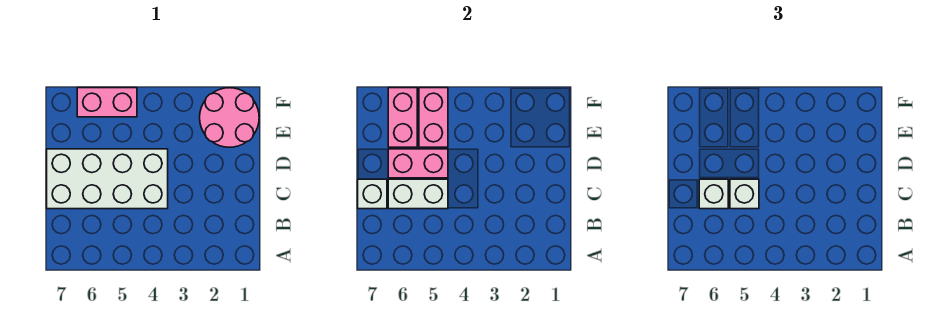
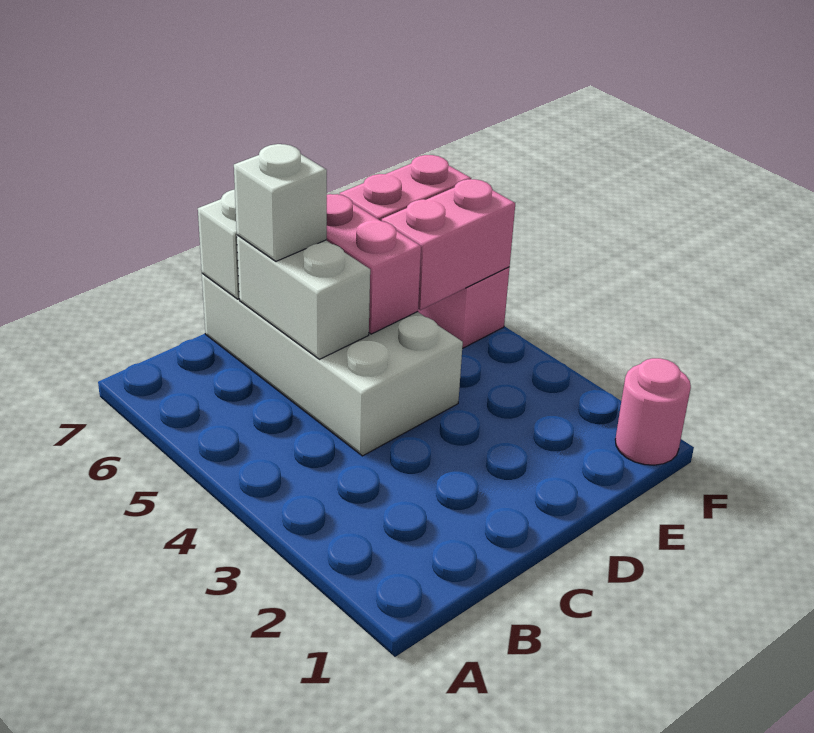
white brick C5 level 3 -> none
pink round brick E1:F2 level 1 -> pink round brick F1 level 1

